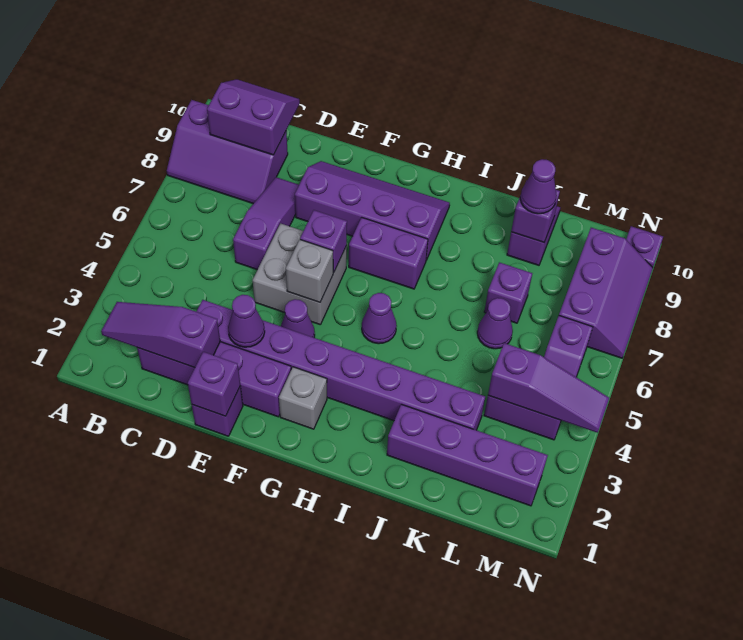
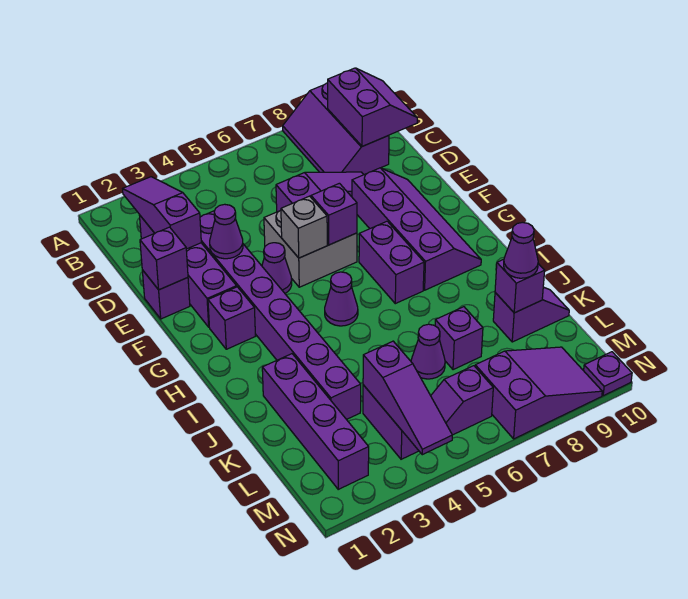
grey brick G2 level 1 -> purple brick G2 level 1
purple slope M7:N9 level 1 top M -> purple slope M7:N9 level 1 top 7

